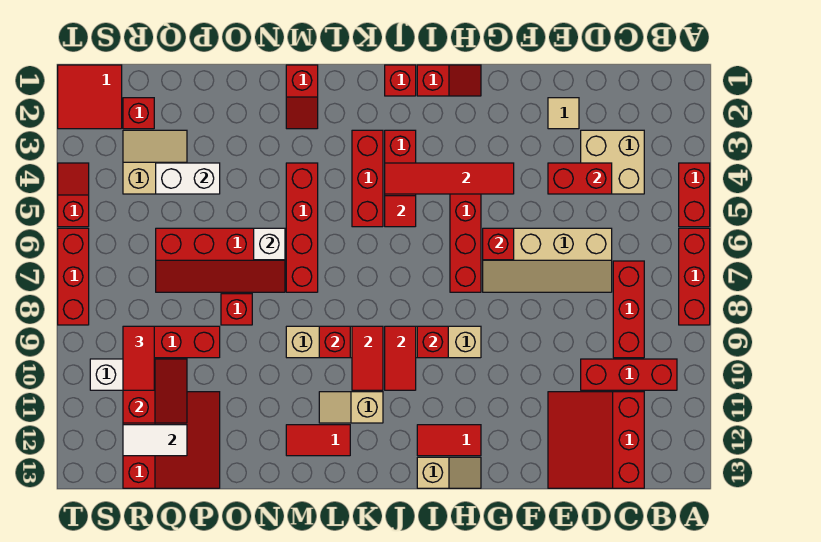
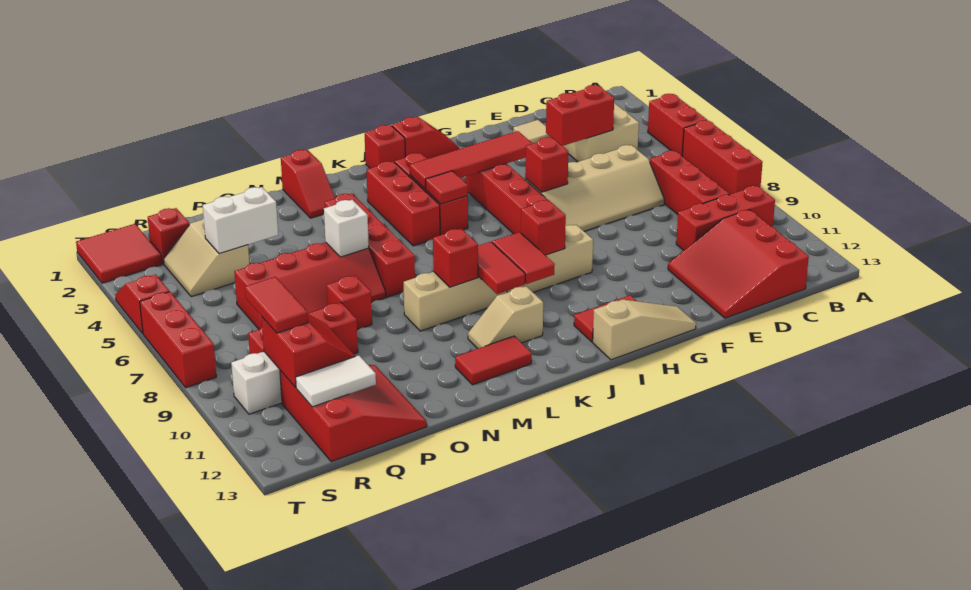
tan slope H13:I13 level 1 top I -> tan slope G13:I13 level 1 top I
tan slope Q3:R4 level 1 top 4 -> tan slope Q3:R4 level 1 top Q

